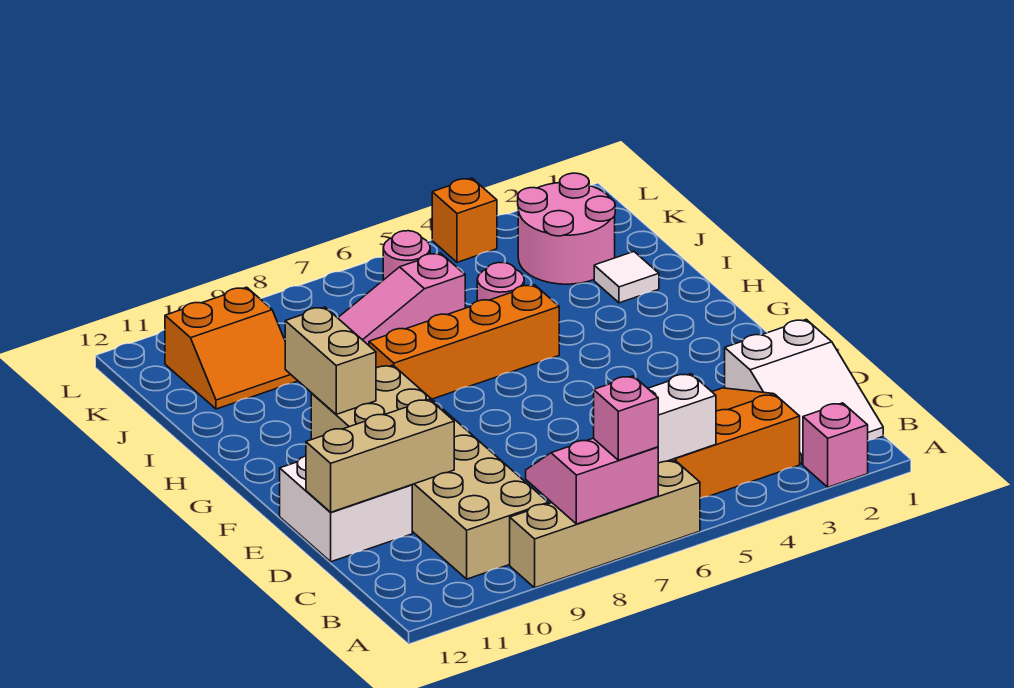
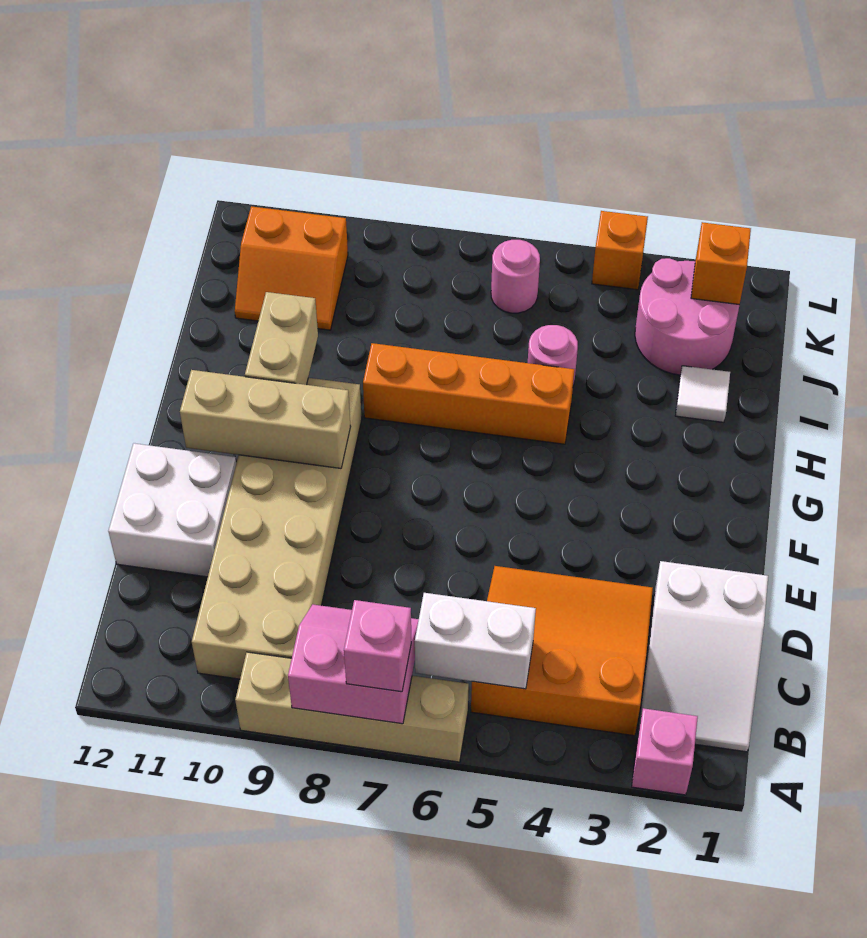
tan brick D10:D12 level 2 -> tan brick F9:F11 level 2
pink slope J6:J8 level 1 top 6 -> none
none -> orange brick K2 level 2

